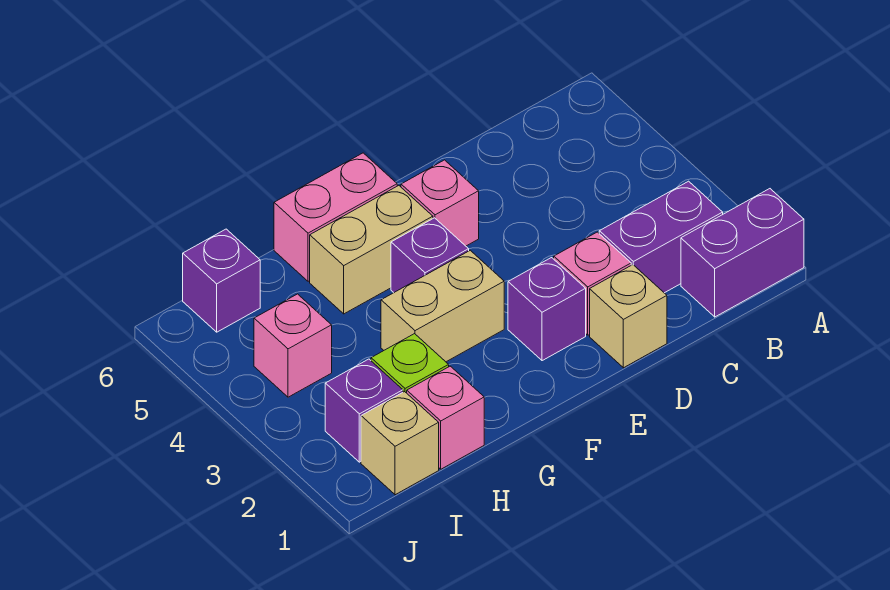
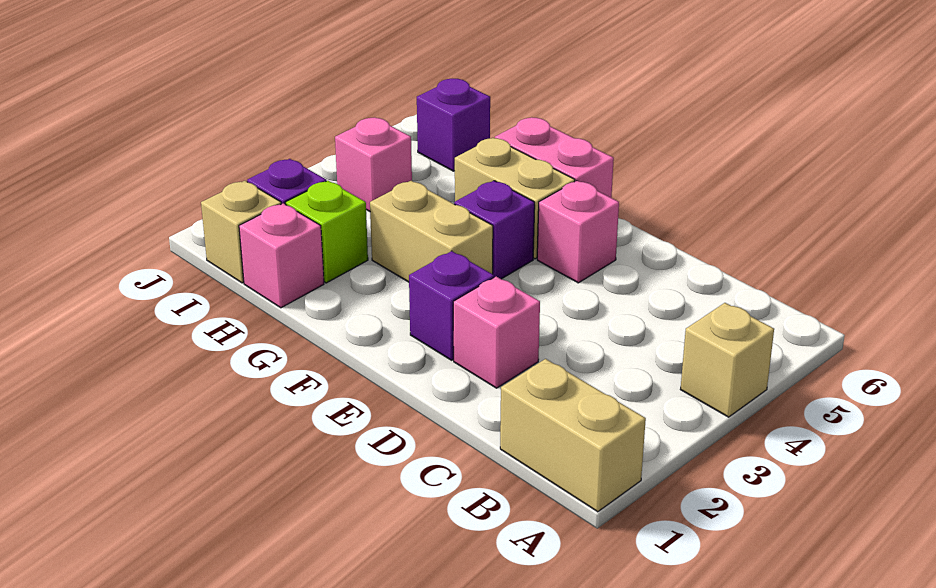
purple brick A1:B1 level 1 -> tan brick A1:B1 level 1
purple brick B2:C2 level 1 -> none
tan brick D1 level 1 -> tan brick A4 level 1

